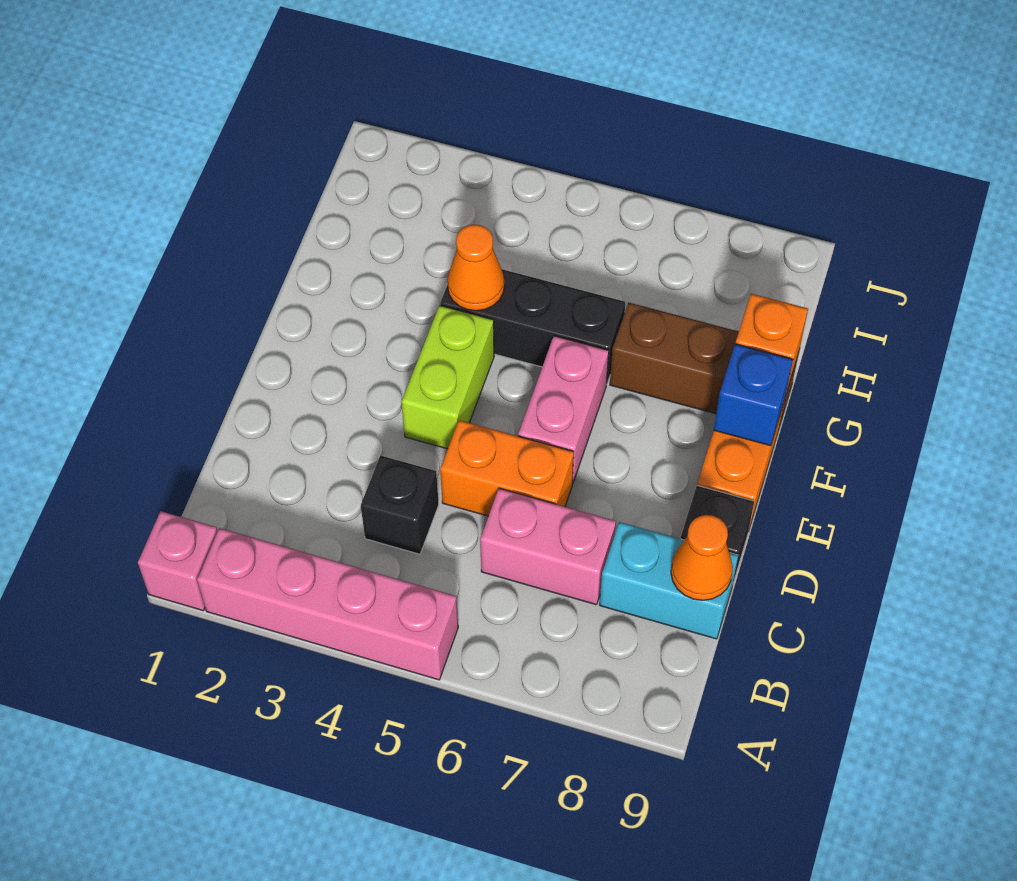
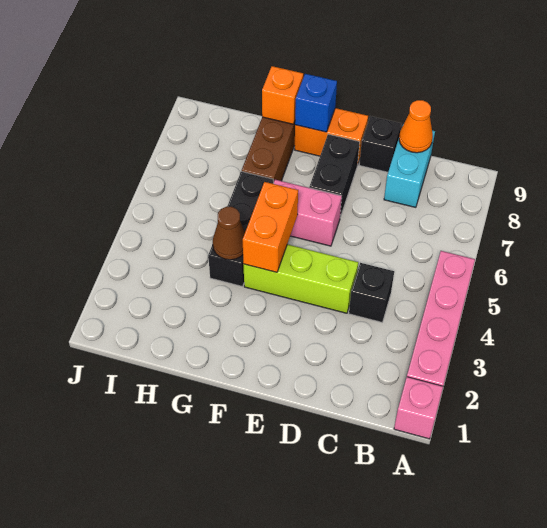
pink brick C6:C7 level 1 -> none
orange brick D5:D6 level 1 -> orange brick F4:F5 level 2
lime brick E4:F4 level 1 -> lime brick D4:F4 level 1
none -> black brick E7:E8 level 1
orange cone G4 level 2 -> brown cone G4 level 2

